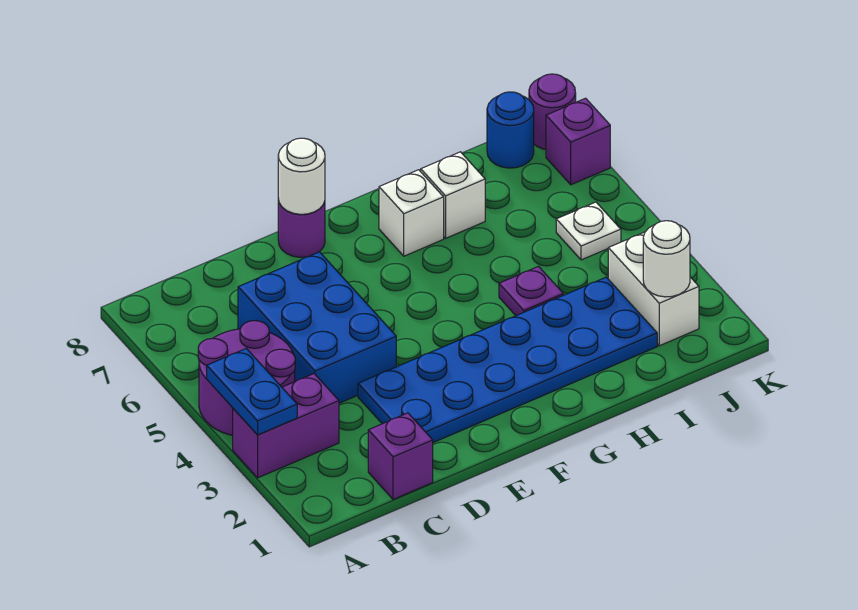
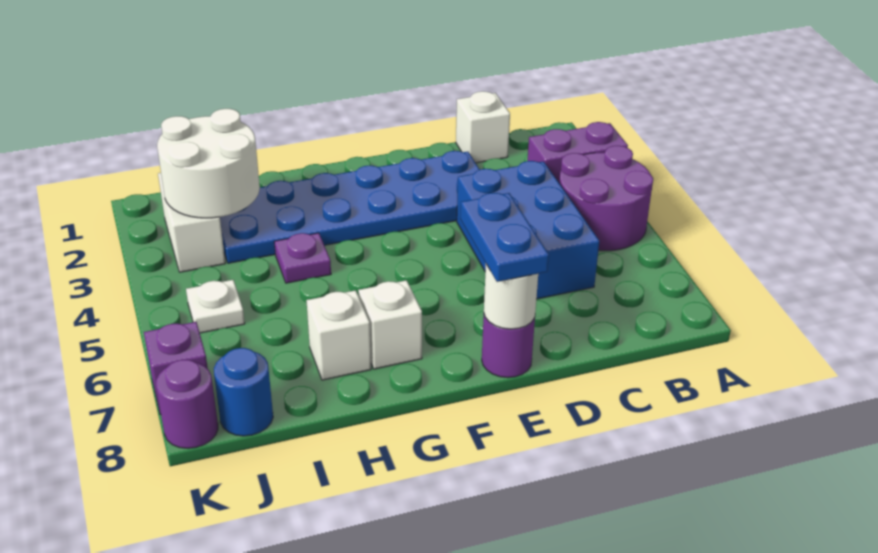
blue plate A3:A4 level 2 -> blue plate E7:E8 level 3
purple brick C1 level 1 -> white brick C1 level 1
white round brick J2 level 2 -> white round brick I2:J3 level 2

